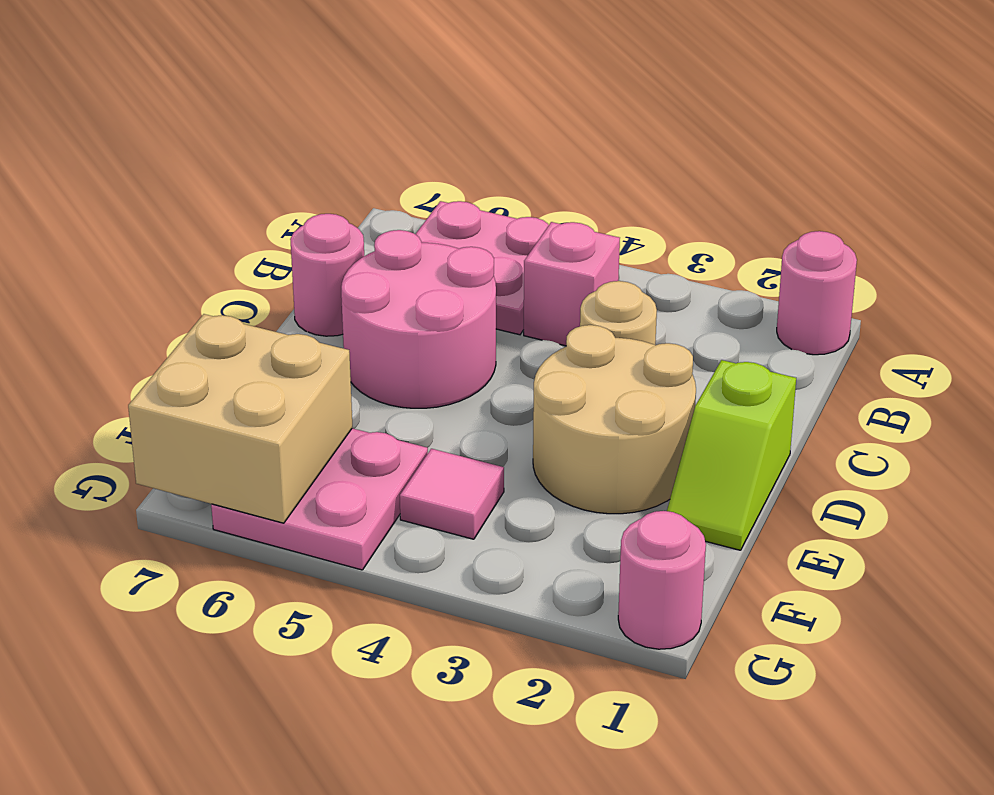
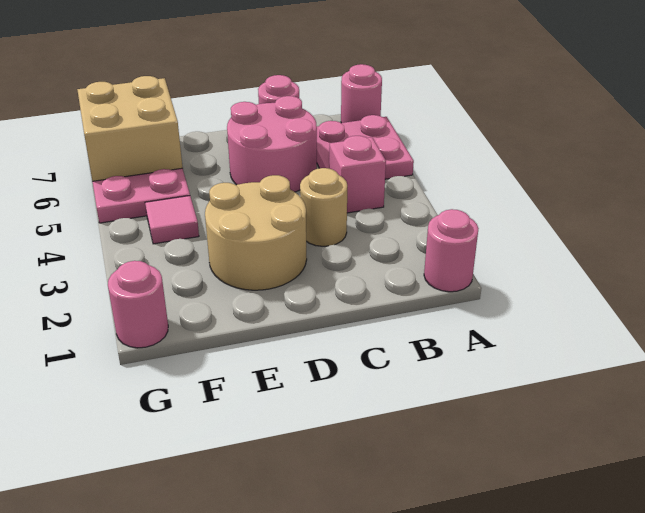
none -> pink round brick A7 level 1
lime slope D1:E1 level 1 top D -> none

